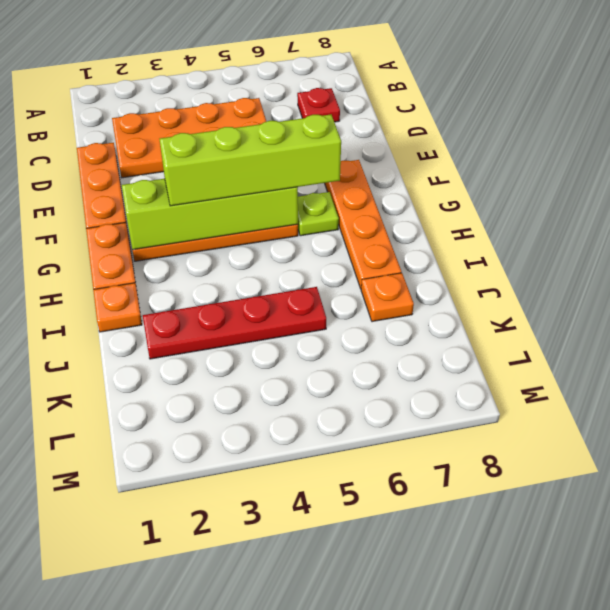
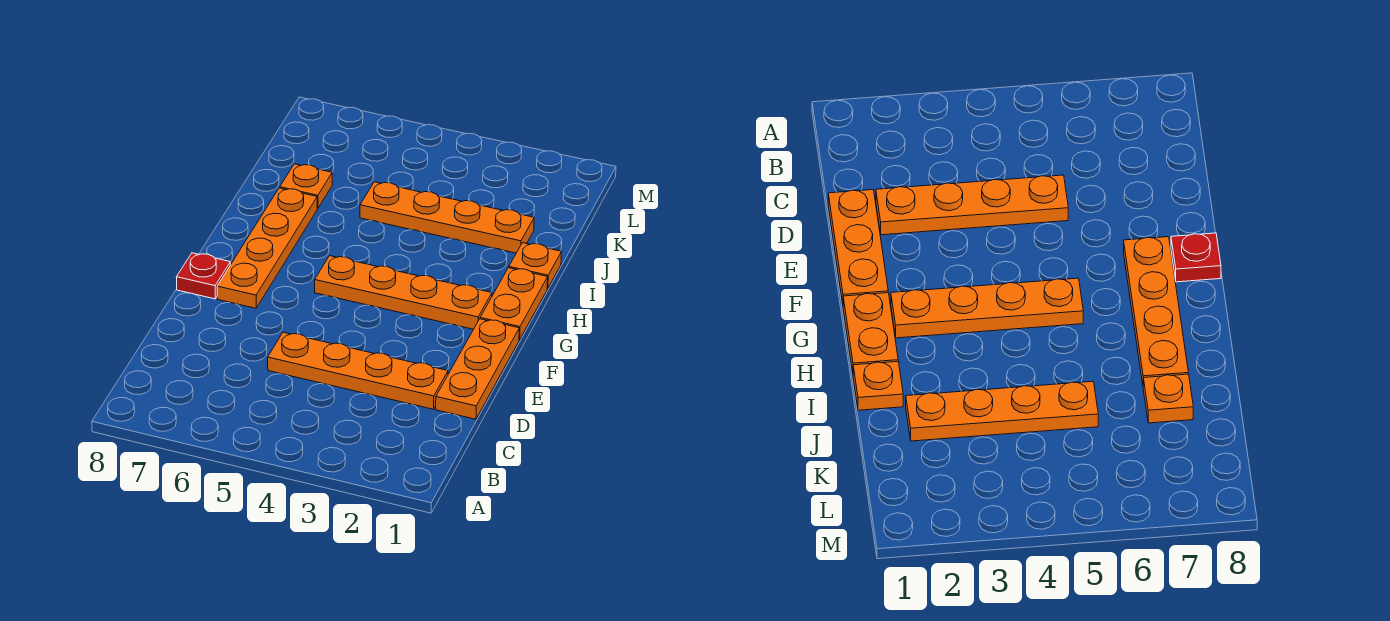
orange plate C2:D5 level 1 -> orange plate D2:D5 level 1
red plate C7 level 1 -> red plate F8 level 1
lime brick G2:G5 level 2 -> none
lime brick G3:G6 level 3 -> none
lime plate G6 level 1 -> none
red plate J2:J5 level 1 -> orange plate J2:J5 level 1

